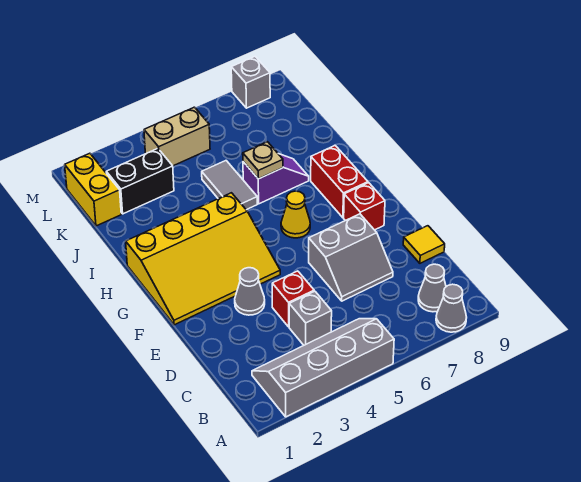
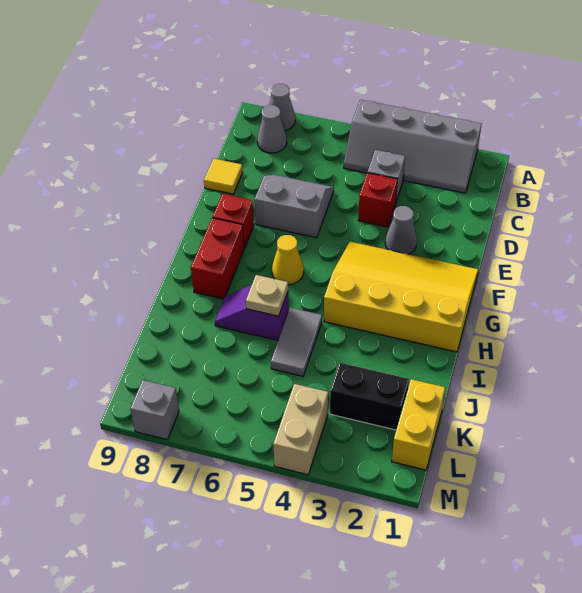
tan brick L4:L5 level 1 -> tan brick L4:M4 level 1

